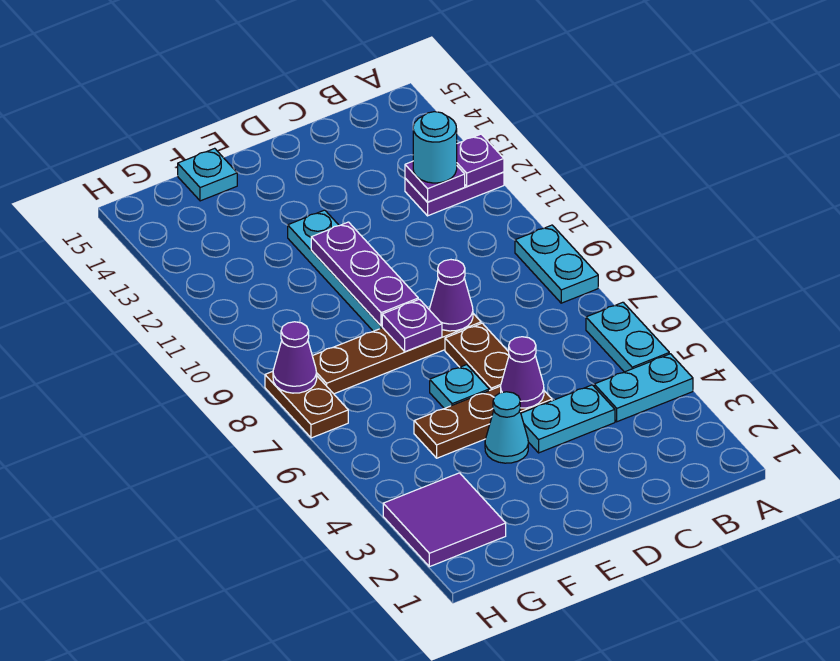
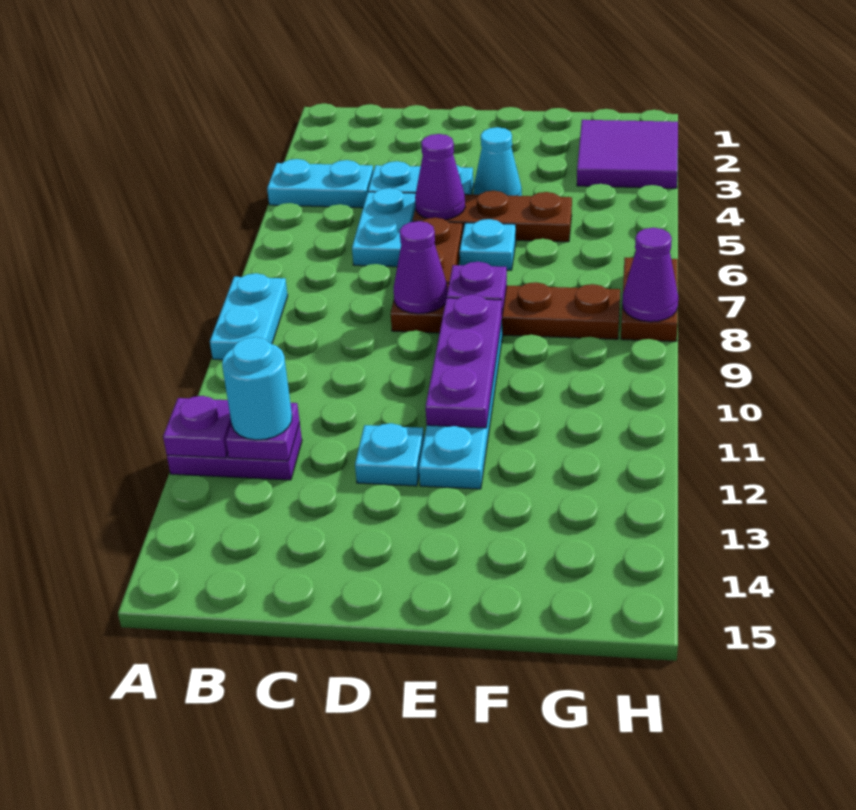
cyan plate A5:A6 level 1 -> cyan plate C5:C6 level 1
cyan plate F15 level 1 -> cyan plate D12 level 1

